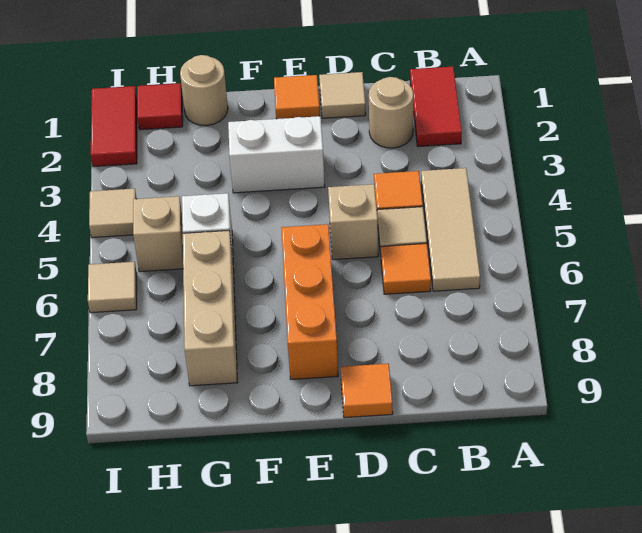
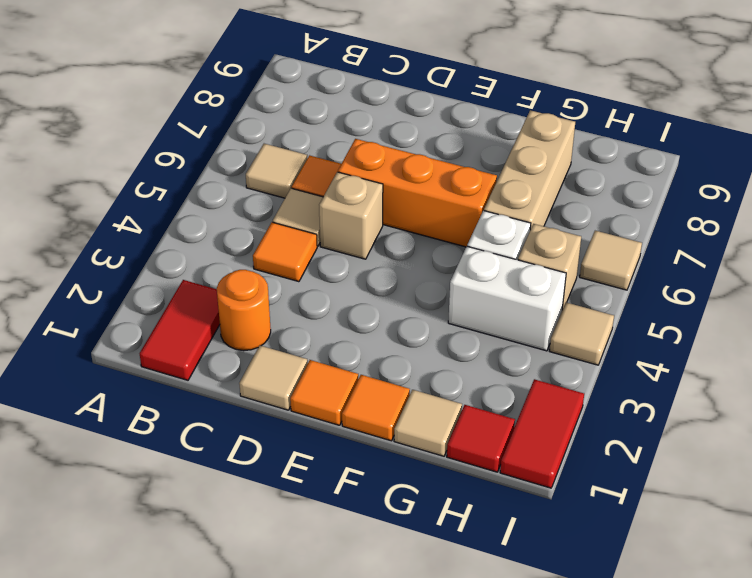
tan tile B4:B6 level 1 -> tan tile B6 level 1
tan round brick C2 level 1 -> orange round brick C2 level 1
orange tile D9 level 1 -> orange tile F1 level 1
white brick E3:F3 level 1 -> white brick G4:H4 level 1
orange brick E6:E8 level 1 -> orange brick D6:F6 level 1
tan round brick G1 level 1 -> tan tile G1 level 1

